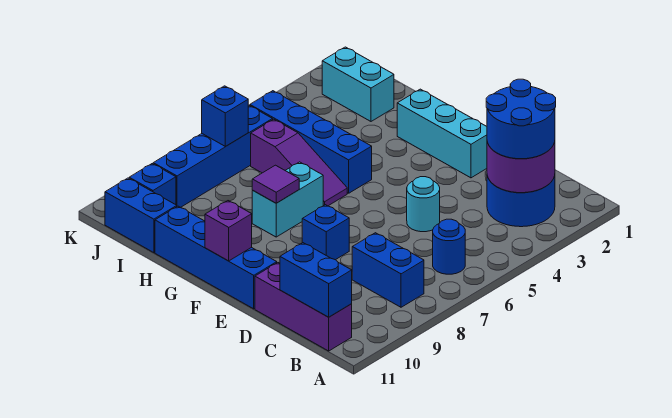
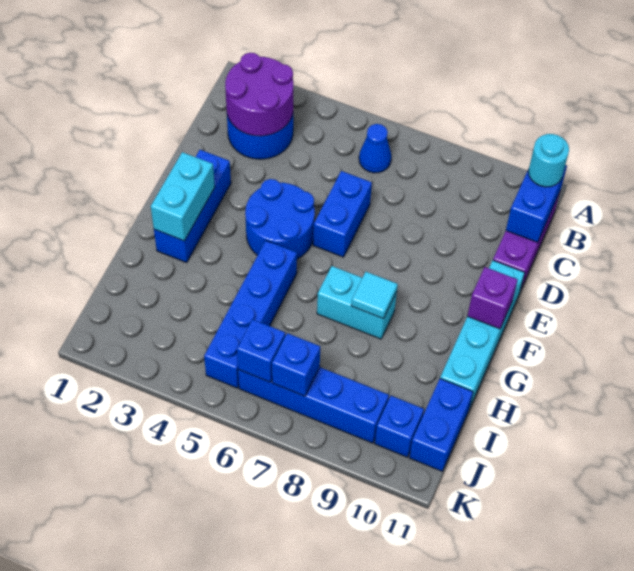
blue round brick B2:C3 level 3 -> blue round brick E4:F5 level 1
blue round brick B6 level 1 -> blue cone B6 level 1
blue brick B8:C8 level 1 -> blue brick D6:E6 level 1
cyan round brick D5 level 1 -> cyan round brick B11 level 3
cyan brick E2:G2 level 1 -> blue brick E2:G2 level 1
blue brick E8 level 1 -> blue brick J6 level 2
blue brick E11:H11 level 1 -> cyan brick E11:H11 level 1
purple slope G6:I6 level 1 top I -> none
purple tile G8 level 2 -> cyan tile G8 level 2
cyan brick I2:J2 level 1 -> cyan brick F2:G2 level 2

